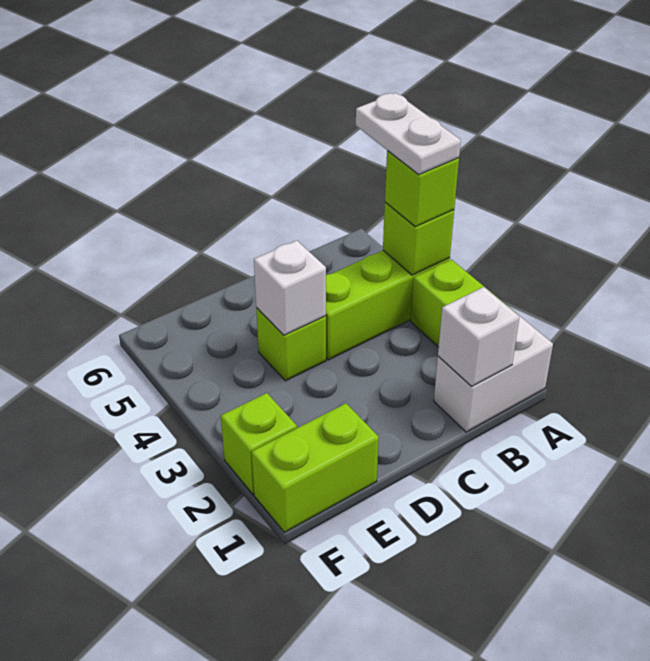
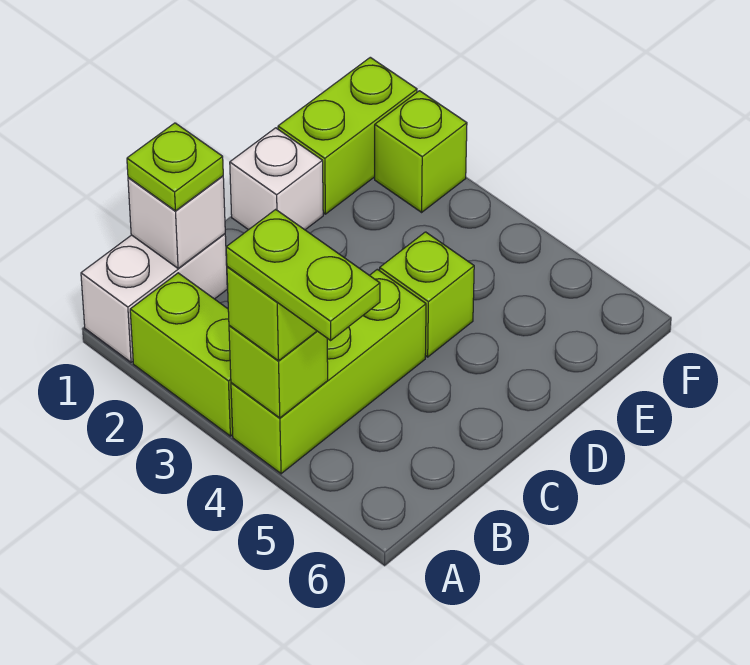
white plate A4:A5 level 4 -> lime plate A4:A5 level 4
none -> lime plate B1 level 3
white brick D4 level 2 -> white brick D1 level 1

